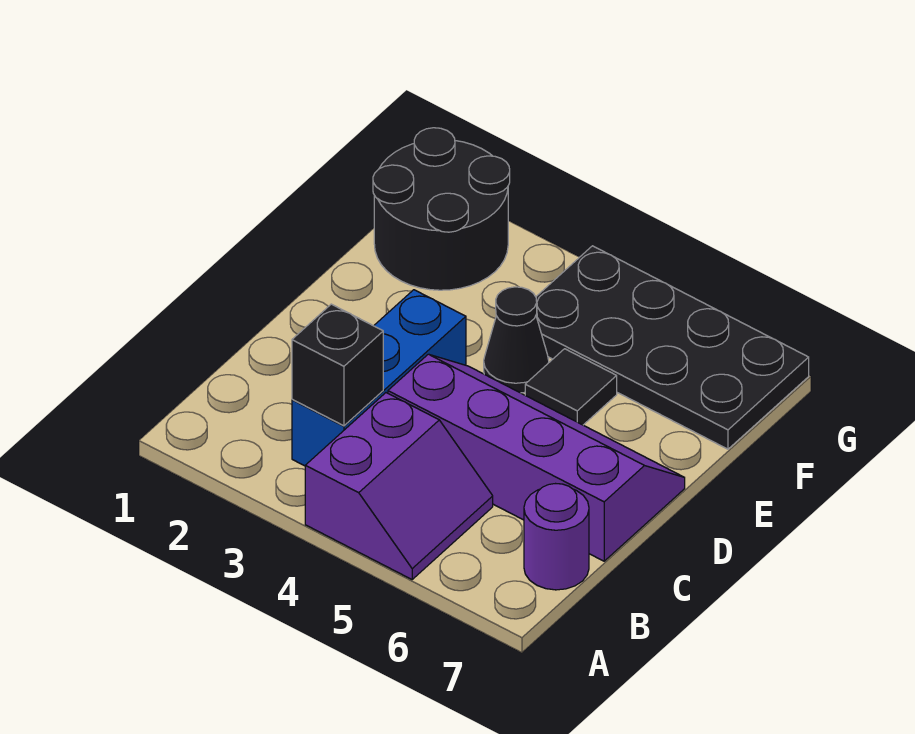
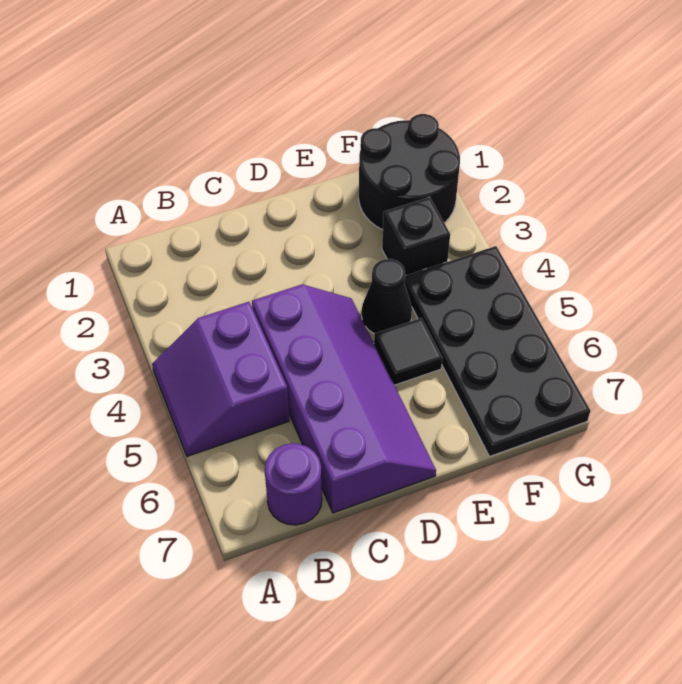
purple slope A4:B5 level 1 top 4 -> purple slope A4:B5 level 1 top B
blue brick B3:D3 level 1 -> none
black brick B3 level 2 -> black brick F3 level 1

